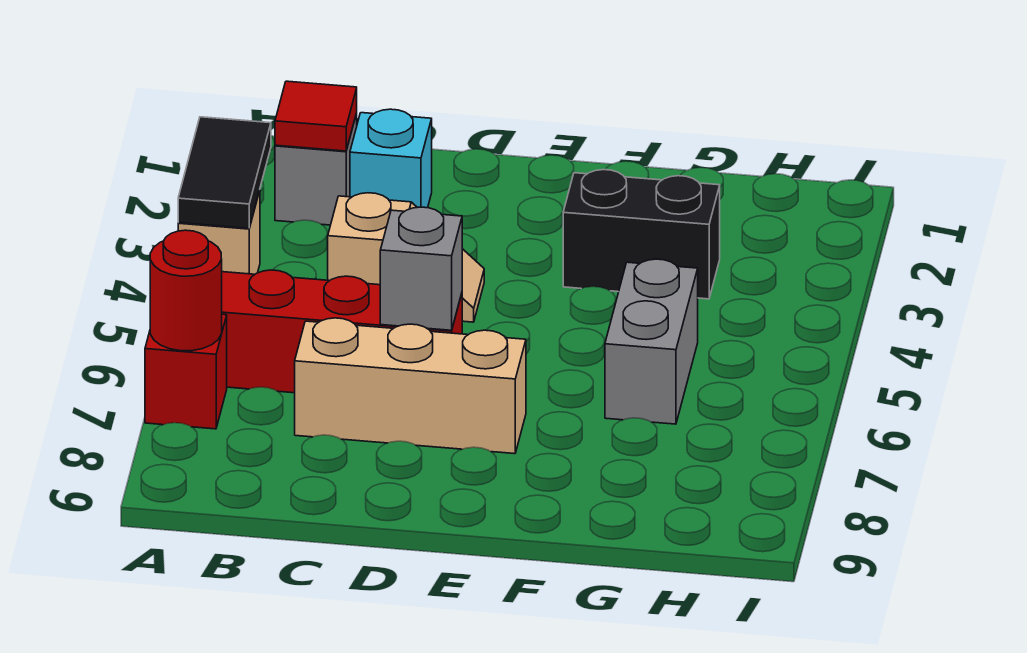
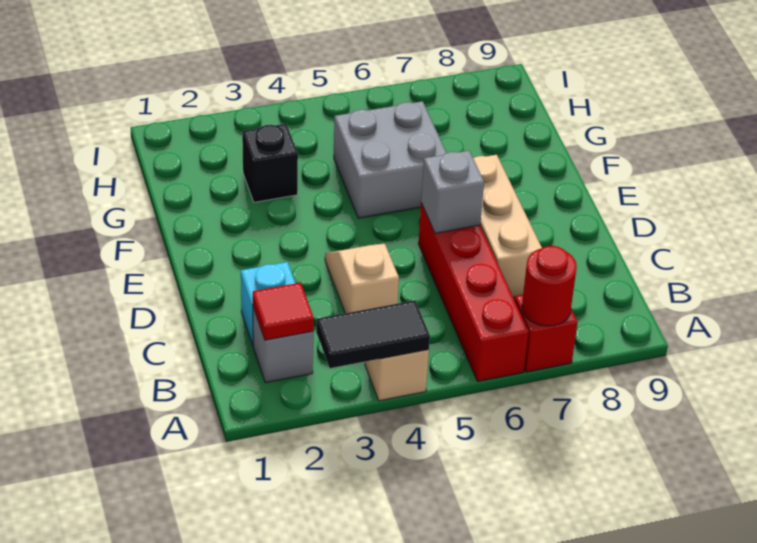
black brick F3:G3 level 1 -> black brick G3 level 1
grey brick G5:G6 level 1 -> grey brick F5:G6 level 1

